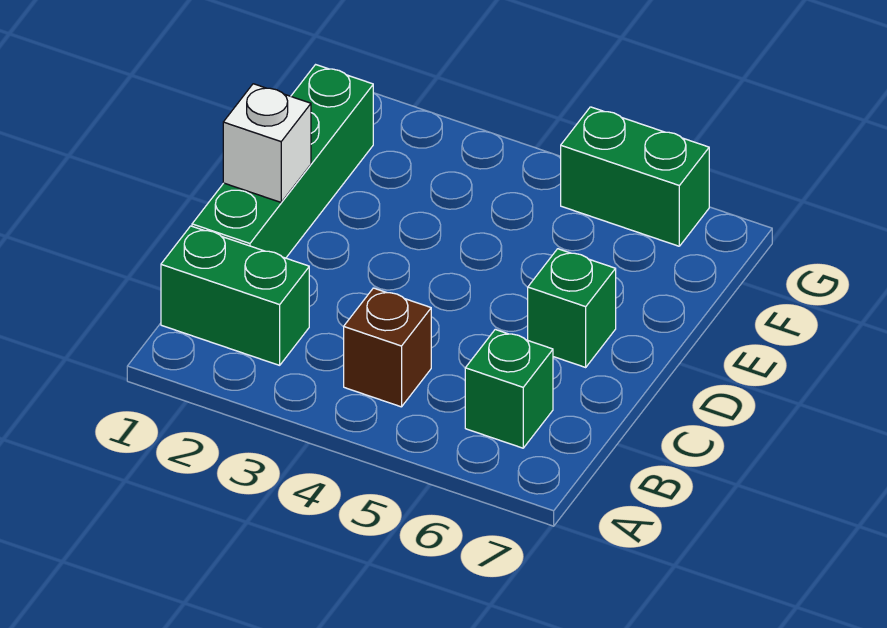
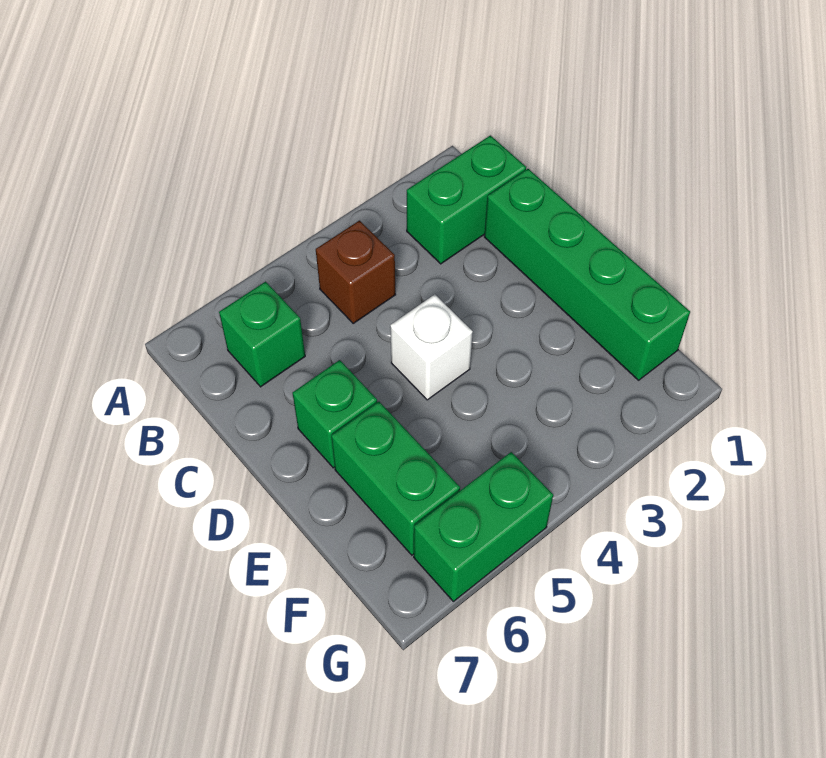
white brick D1 level 2 -> white brick D4 level 1
none -> green brick E6:F6 level 1

